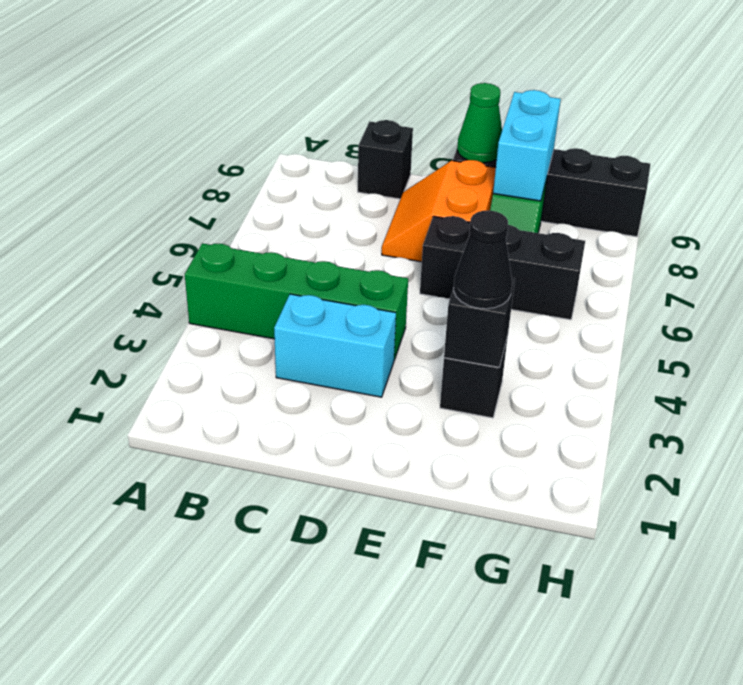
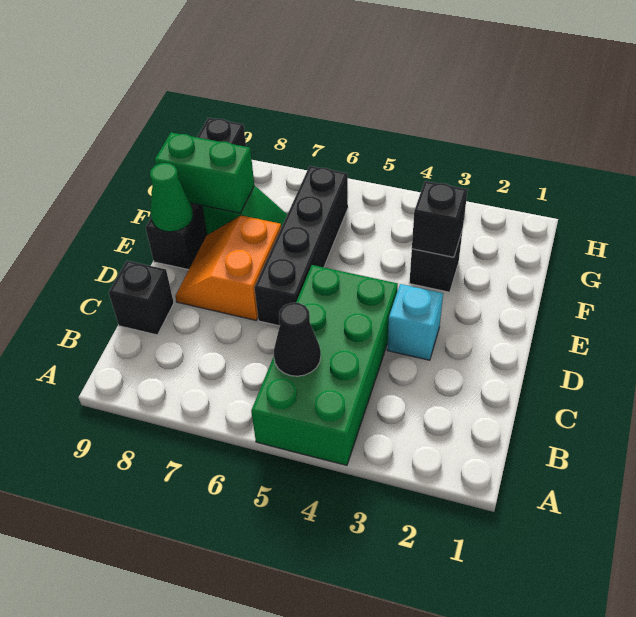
green brick A4:D4 level 1 -> green brick A4:D5 level 1
cyan brick C3:D3 level 1 -> cyan brick D3 level 1
orange slope D7:E8 level 1 top E -> orange slope D7:E8 level 1 top 7
black brick E6:G6 level 1 -> black brick D6:G6 level 1
black cone F3 level 3 -> black cone B5 level 2
cyan brick F8:F9 level 2 -> green brick F8:F9 level 2

